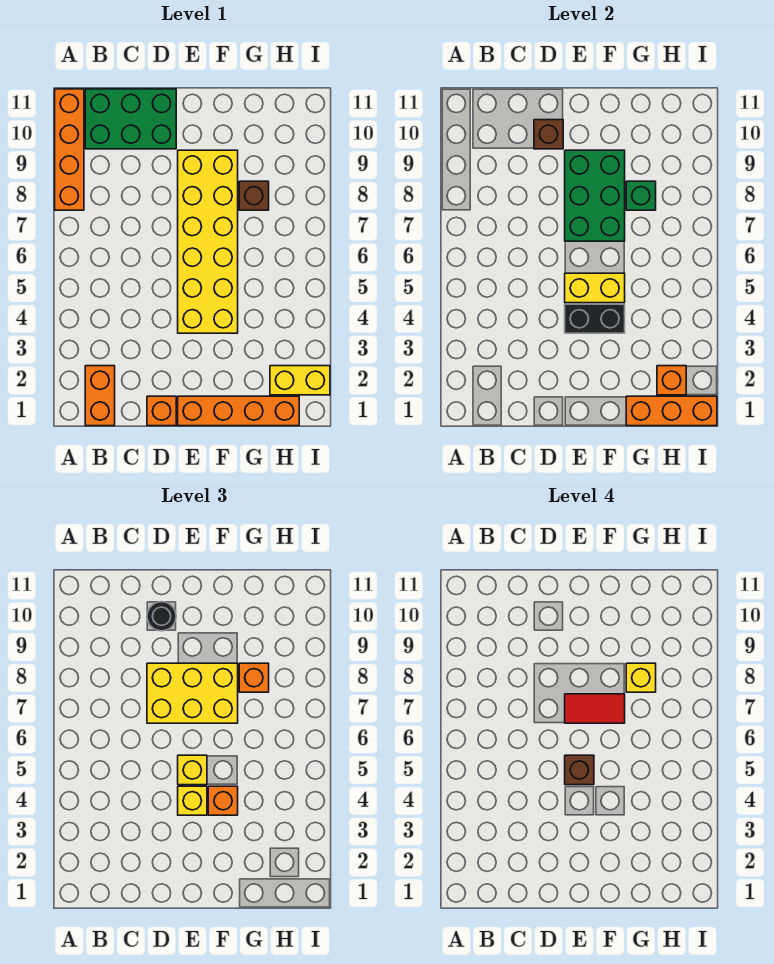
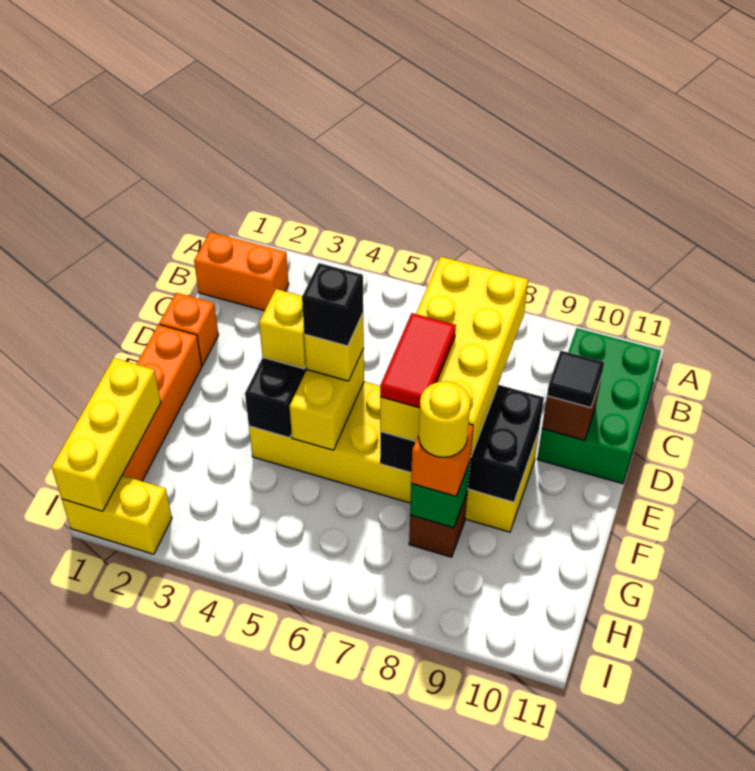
orange brick A8:A11 level 1 -> none
yellow brick D7:F8 level 3 -> yellow brick C7:F8 level 3
black round brick D10 level 3 -> black tile D10 level 3
brown brick E5 level 4 -> black brick E5 level 4
green brick E7:F9 level 2 -> black brick E7:F9 level 2
orange brick F4 level 3 -> none
orange brick G1:I1 level 2 -> yellow brick G1:I1 level 2
yellow brick G8 level 4 -> yellow round brick G8 level 4
yellow brick H2:I2 level 1 -> yellow brick I1:I2 level 1
orange brick H2 level 2 -> none

